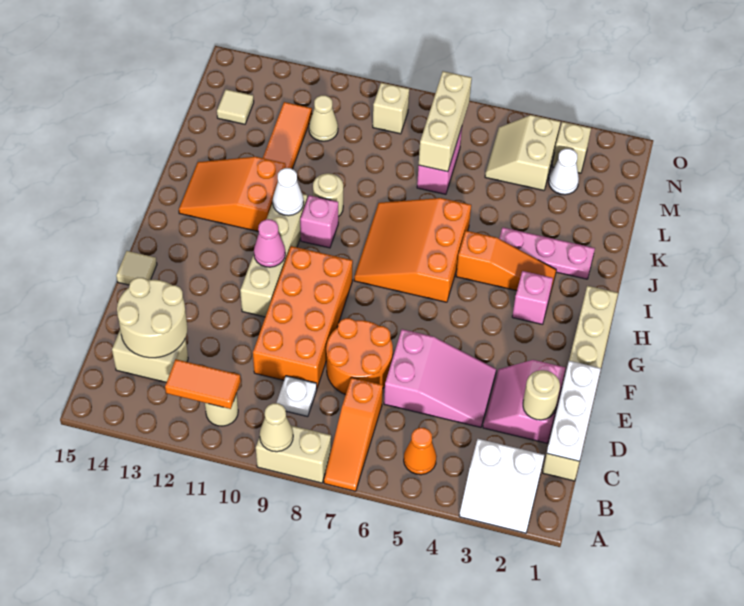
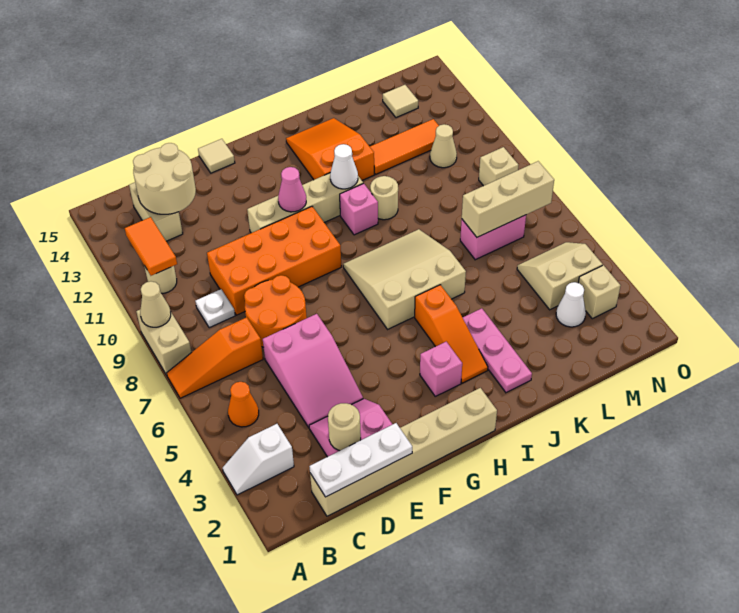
white slope A2:B3 level 1 top B -> white slope A3:B3 level 1 top B
orange slope H6:J8 level 1 top 6 -> tan slope H6:J8 level 1 top 6

